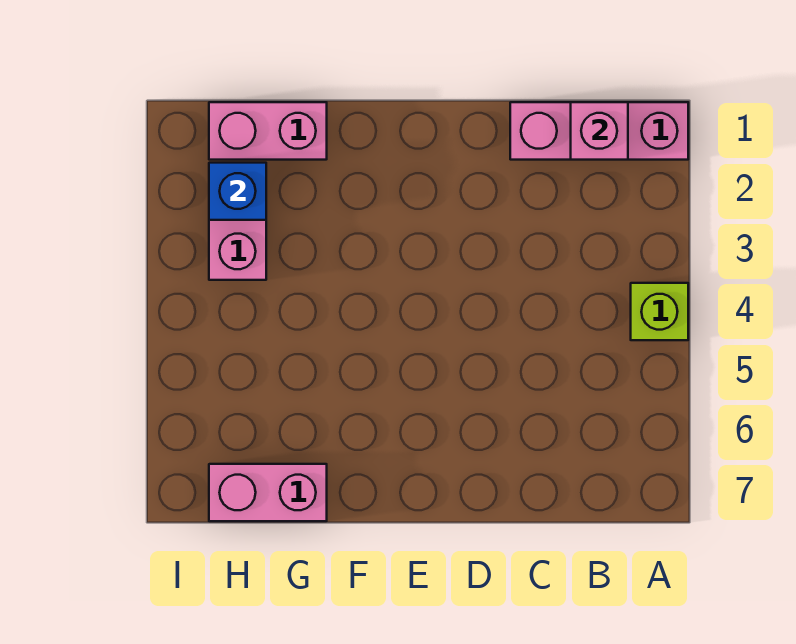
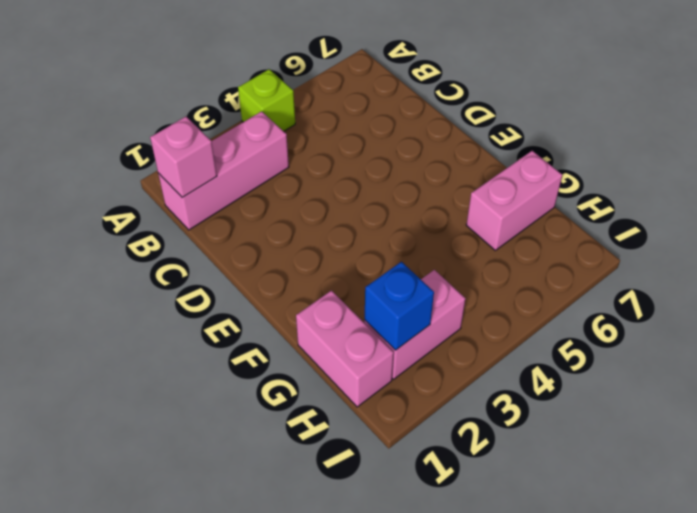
pink brick A1:C1 level 1 -> pink brick B1:B3 level 1
pink brick G7:H7 level 1 -> pink brick G6:G7 level 1

